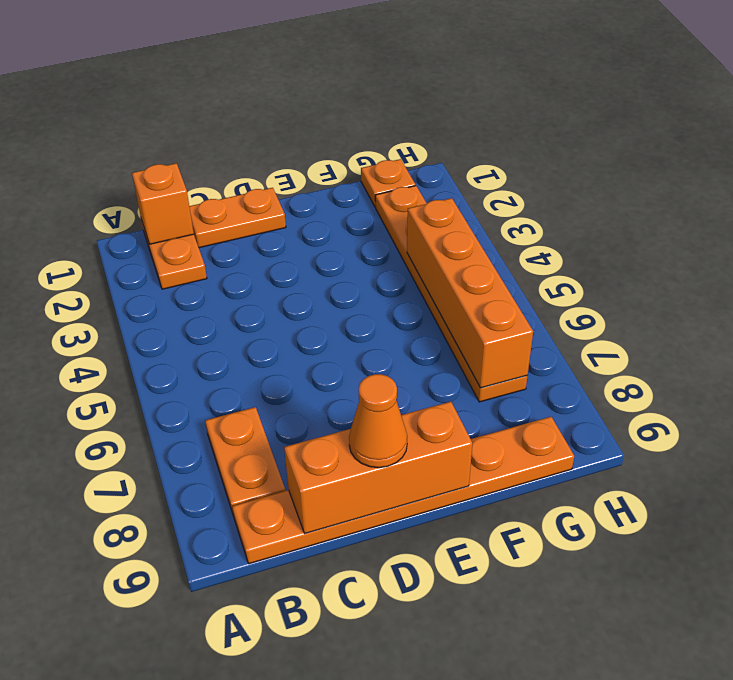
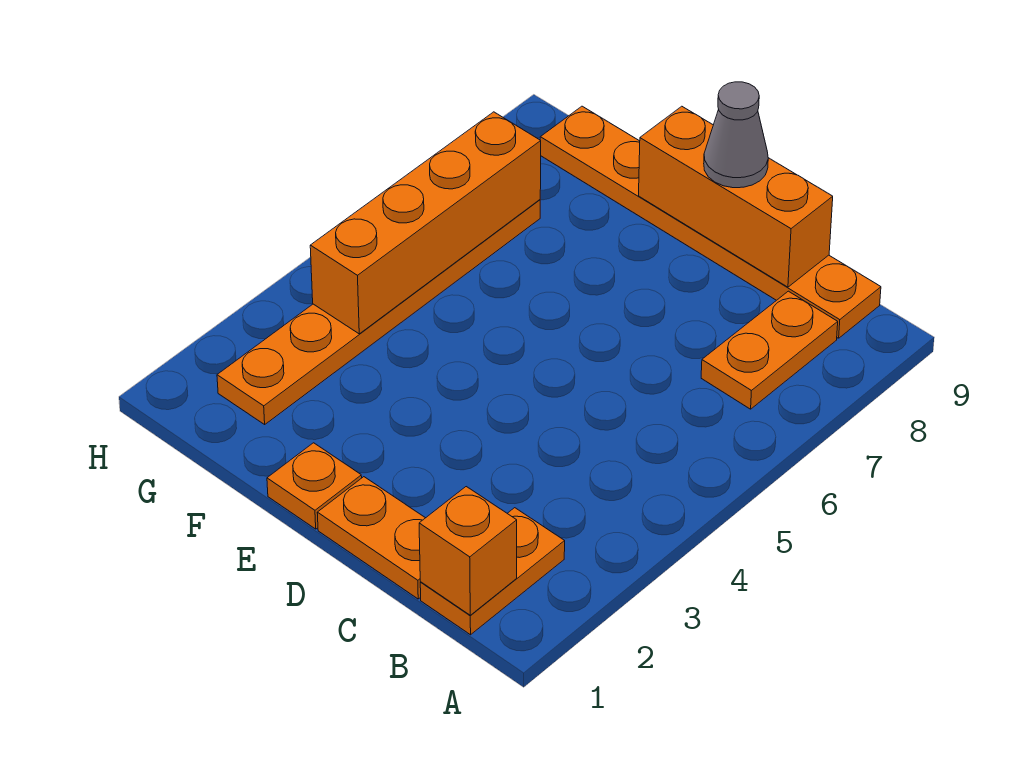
orange cone D9 level 3 -> grey cone D9 level 3
orange plate G1 level 1 -> orange plate E1 level 1

